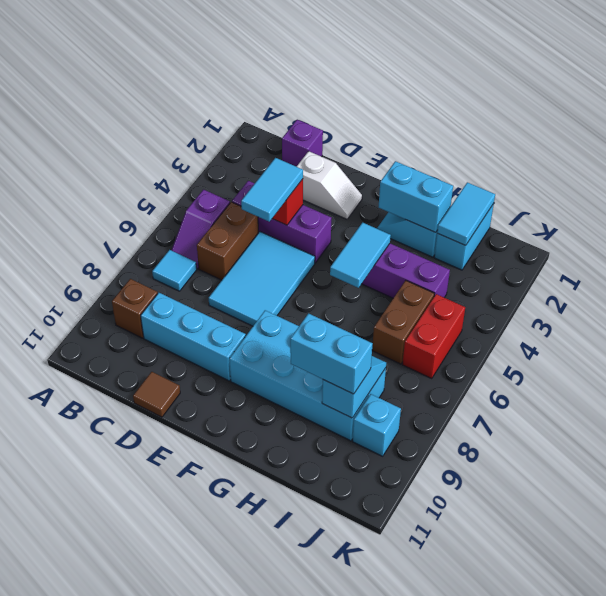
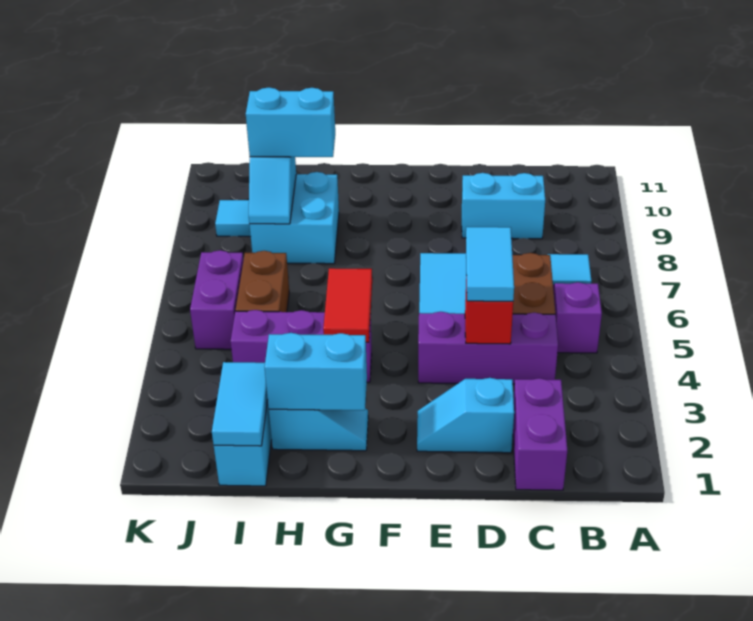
brown brick B9 level 1 -> none
purple brick C1 level 1 -> purple brick C1:C2 level 1
cyan brick C9:E9 level 1 -> cyan brick C9:D9 level 1
white slope D2:E2 level 1 top D -> cyan slope D2:E2 level 1 top D
brown tile D11 level 1 -> none
cyan brick F8:I9 level 1 -> cyan brick H8:I9 level 1
cyan tile G4:G5 level 2 -> red tile G4:G5 level 2
red brick J5:J6 level 1 -> purple brick J5:J6 level 1
cyan brick J9 level 1 -> cyan tile J9 level 1

